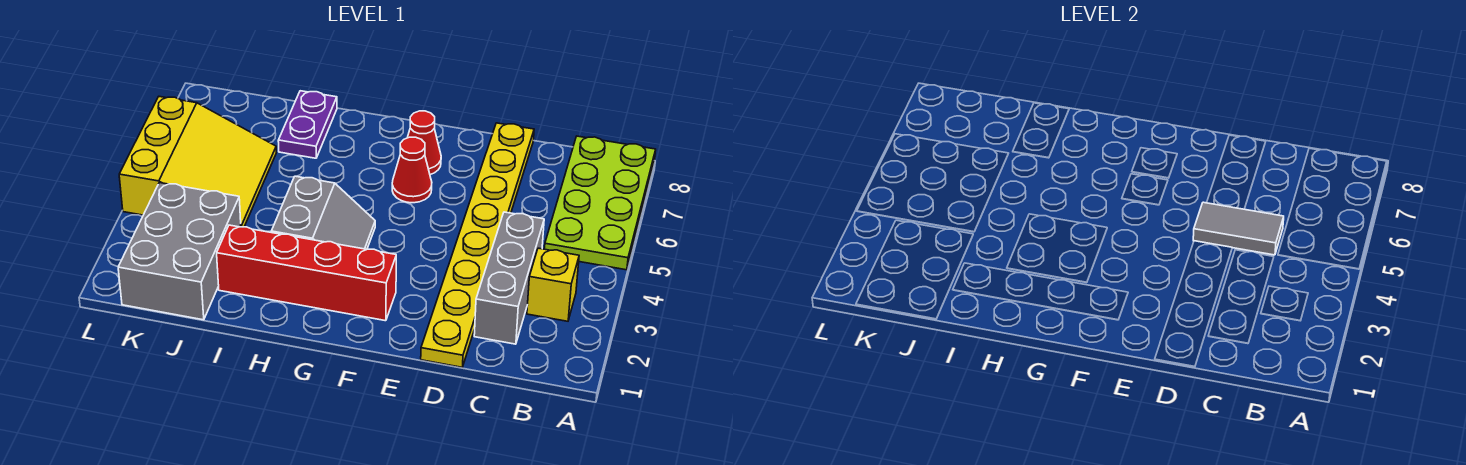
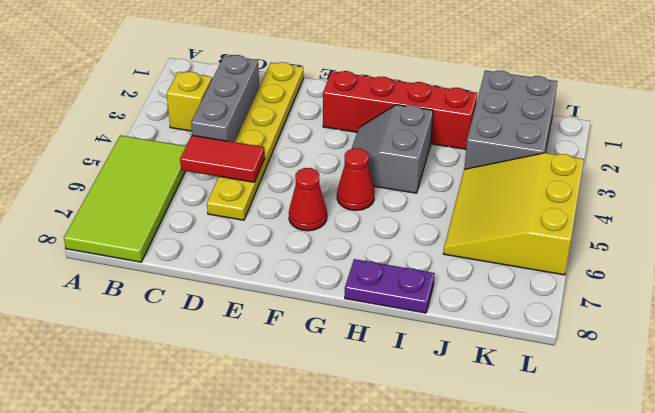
lime plate A5:B8 level 1 -> lime tile A5:B8 level 1
grey tile C5:D5 level 2 -> red tile C5:D5 level 2
yellow plate D1:D8 level 1 -> yellow plate D1:D6 level 1
red cone F7 level 1 -> red cone G5 level 1
purple plate I7:I8 level 1 -> purple plate H8:I8 level 1

